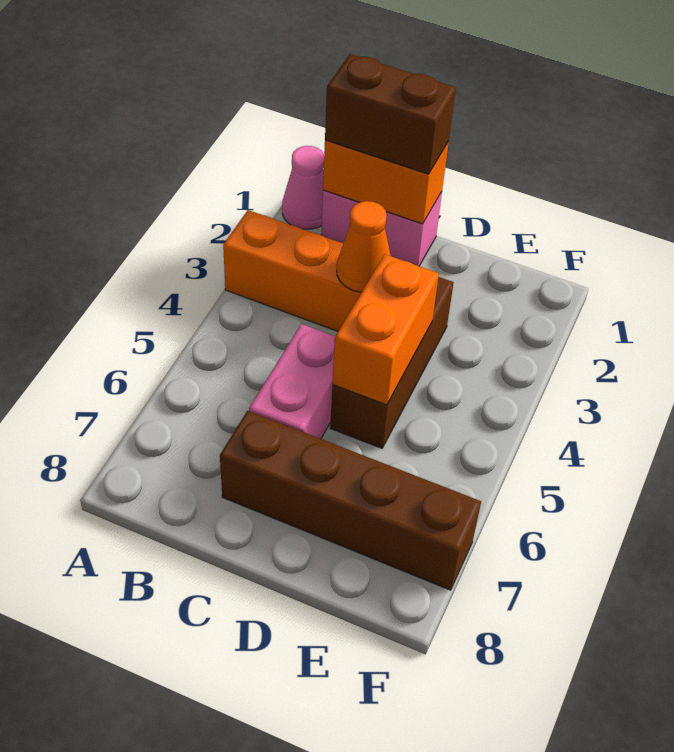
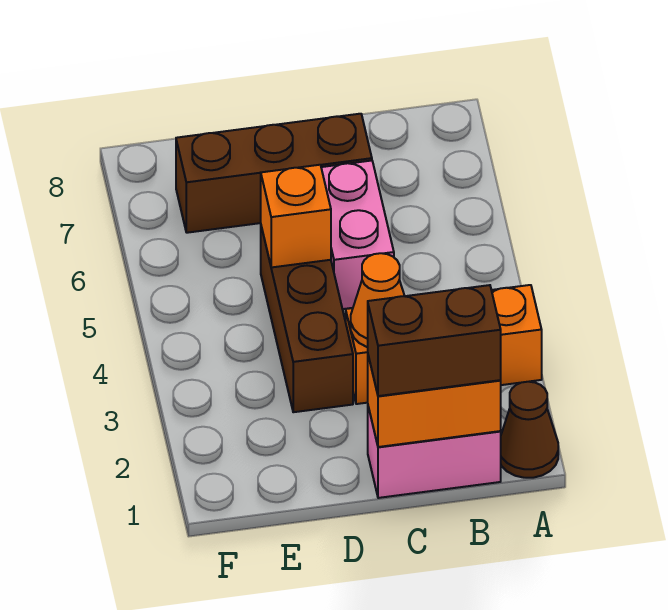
pink cone A1 level 1 -> brown cone A1 level 1
brown brick C7:F7 level 1 -> brown brick C7:E7 level 1
orange brick D4:D5 level 2 -> orange brick D5 level 2

